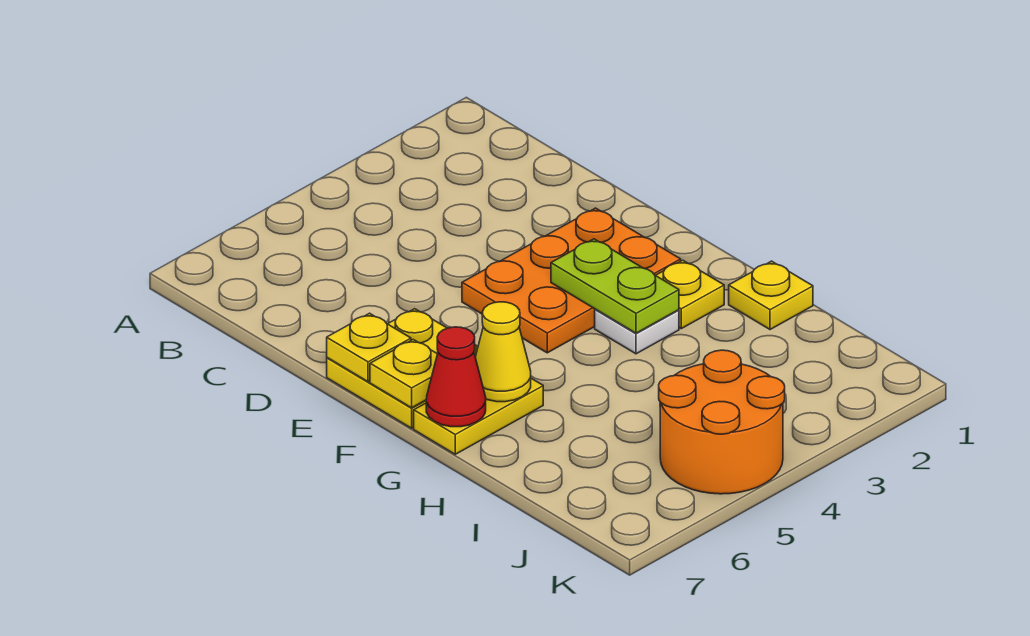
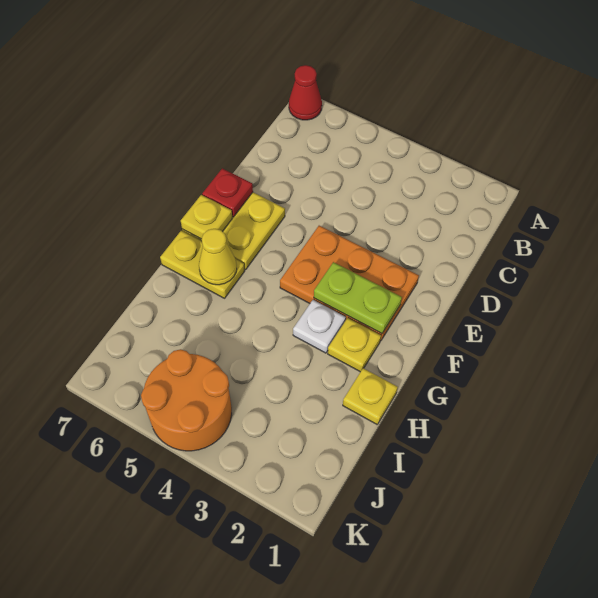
yellow plate E7 level 2 -> red plate E7 level 2
lime plate F3:G3 level 2 -> lime plate F2:F3 level 2
red cone G7 level 2 -> red cone A7 level 1

